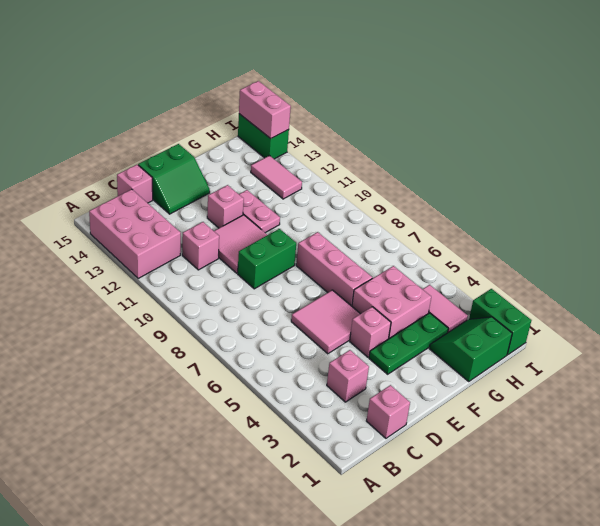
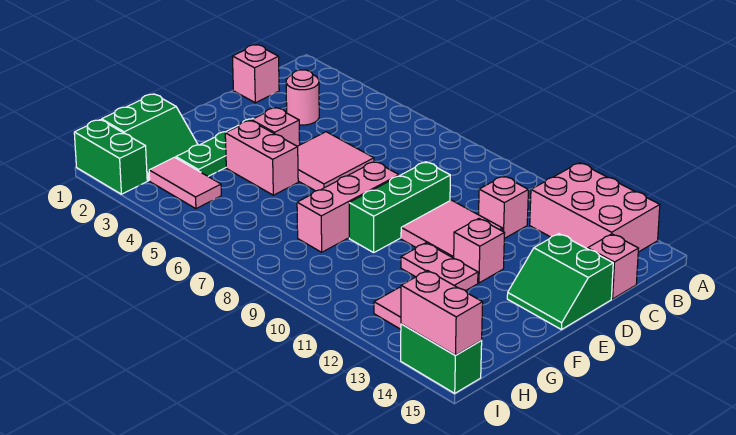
pink brick C3 level 1 -> pink round brick C3 level 1
green brick D9:E9 level 1 -> green brick D9:F9 level 1
green slope D14:E15 level 1 top 15 -> green slope D14:E15 level 1 top D
pink brick F4:G5 level 1 -> pink brick F4:F5 level 1
pink brick F6:F8 level 1 -> pink brick E8:G8 level 1

